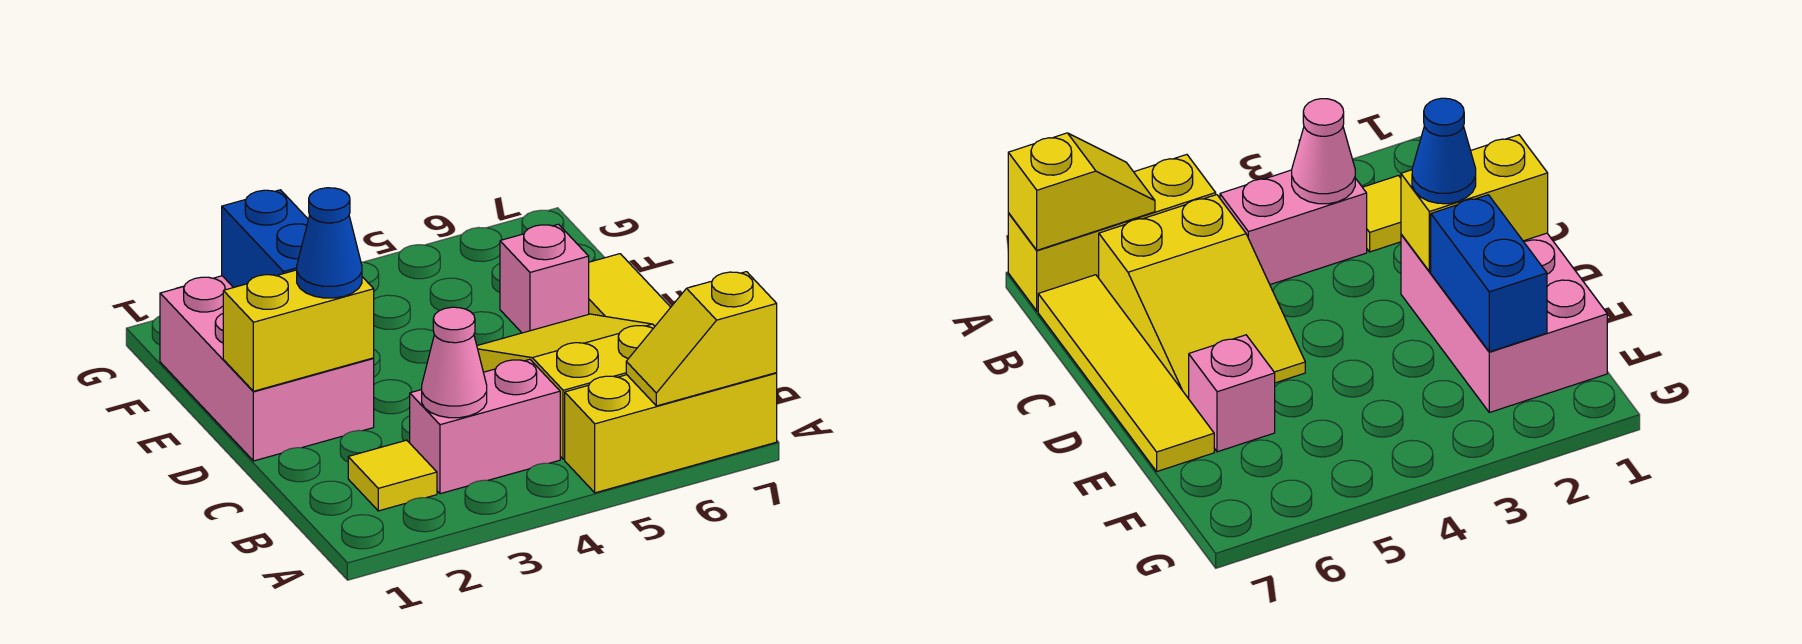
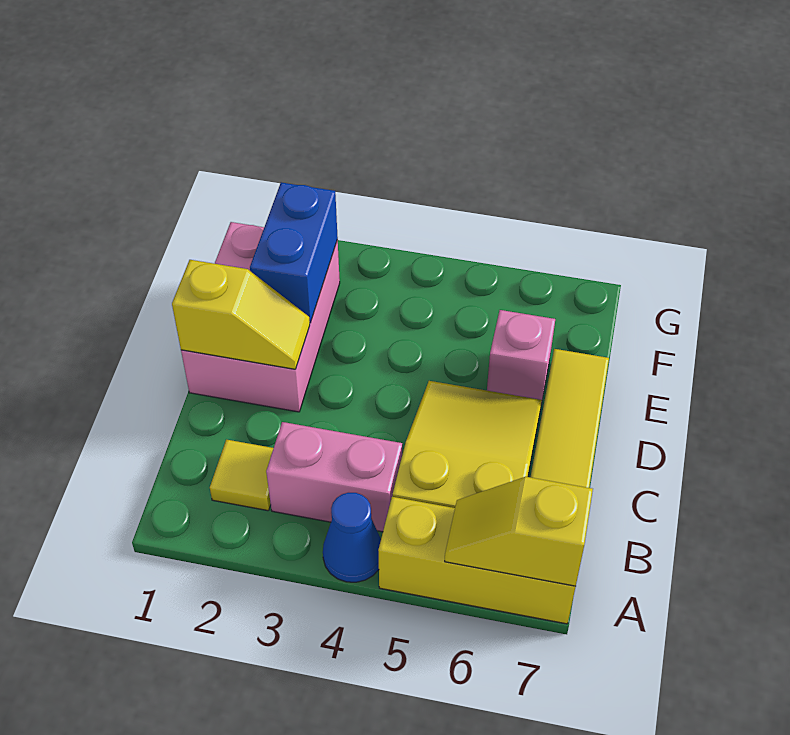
pink cone B3 level 2 -> none
yellow brick D1:D2 level 2 -> yellow slope D1:D2 level 2 top 1
blue cone D2 level 3 -> blue cone A4 level 1

